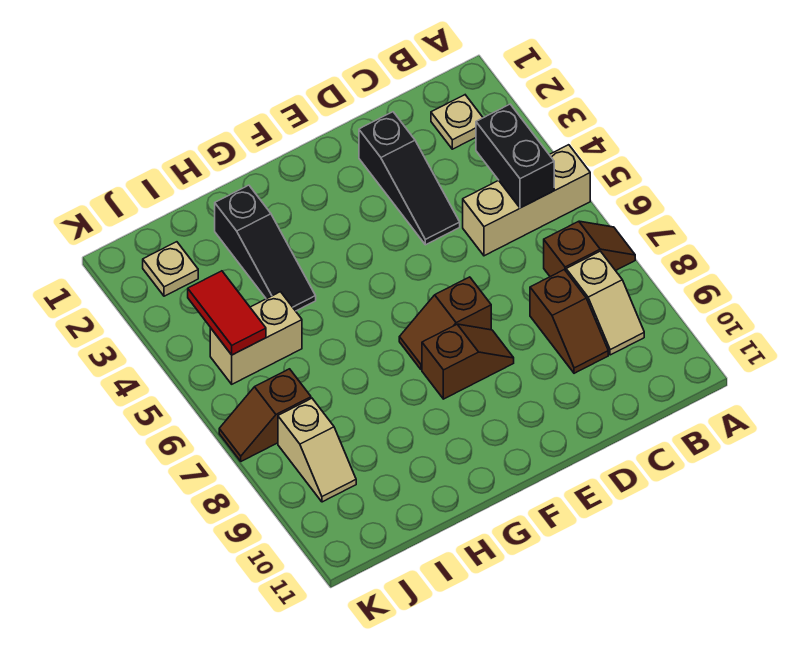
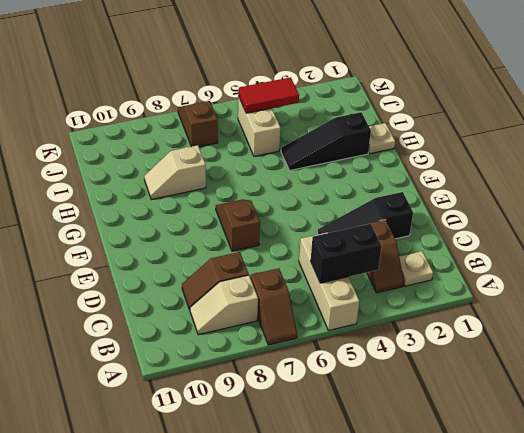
brown slope E8:F8 level 1 top F -> brown slope B3:C3 level 1 top C
tan plate J2 level 1 -> tan plate H1 level 1
tan slope J8:J9 level 1 top 8 -> tan slope H8:H9 level 1 top 8

